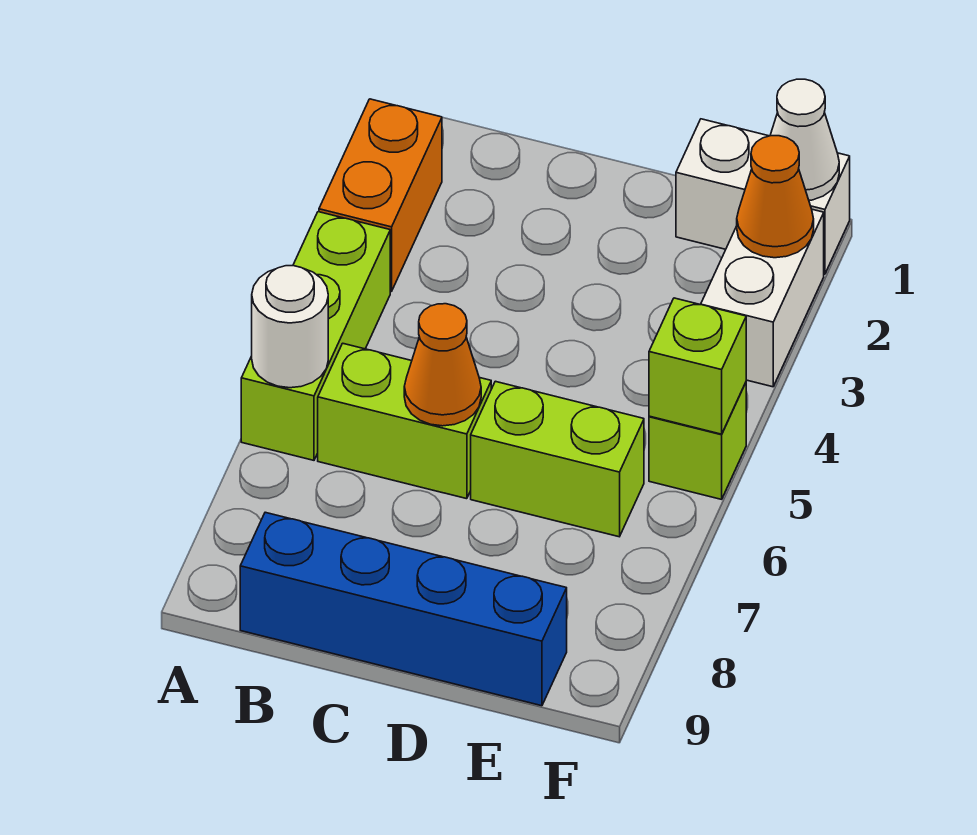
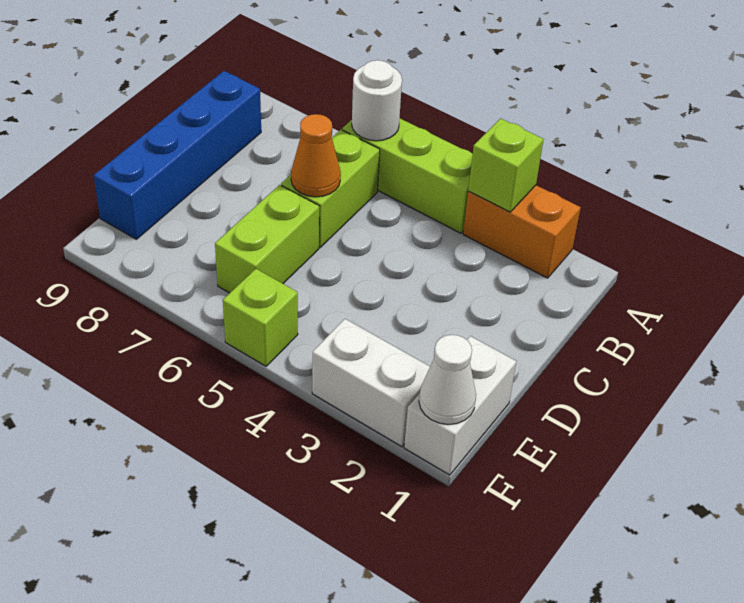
orange cone F2 level 2 -> none
lime brick F5 level 2 -> lime brick A3 level 2

